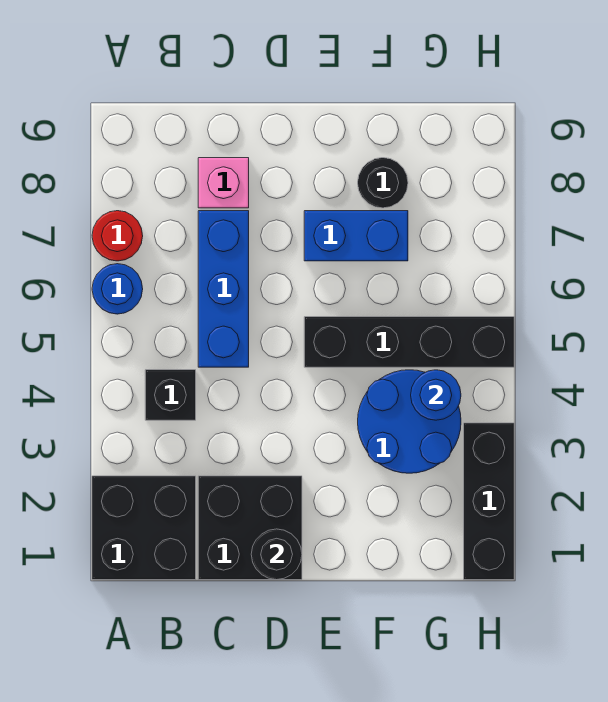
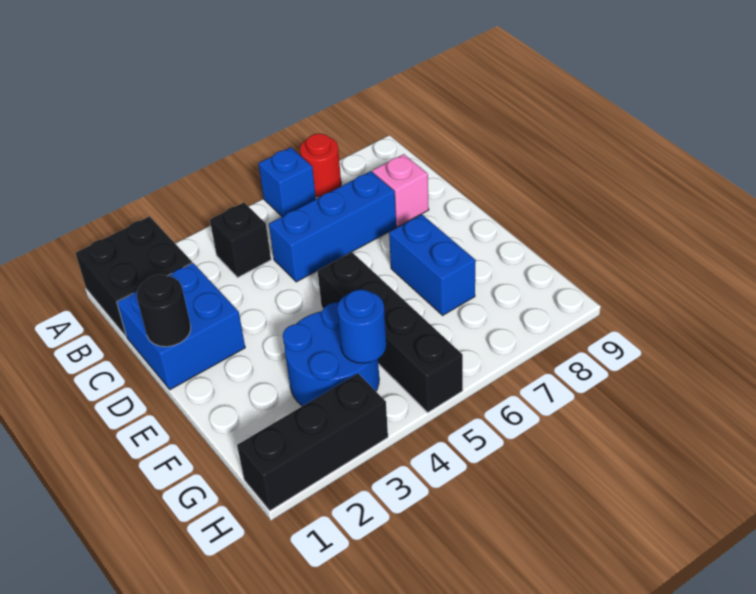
blue round brick A6 level 1 -> blue brick A6 level 1
black brick C1:D2 level 1 -> blue brick C1:D2 level 1
black round brick F8 level 1 -> none

